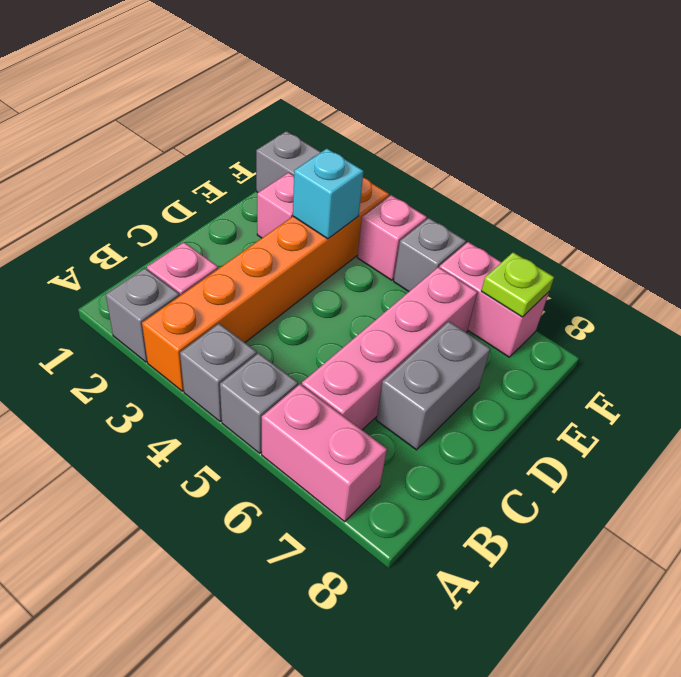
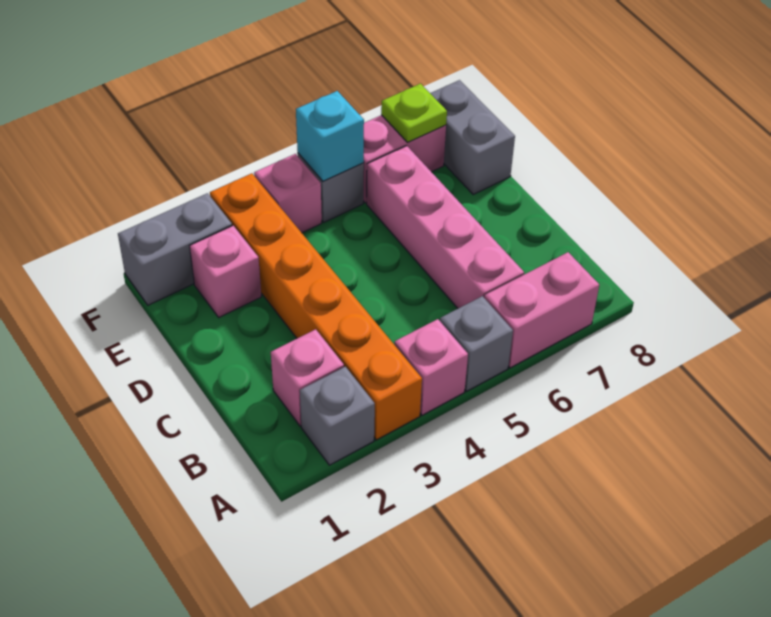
grey brick A4 level 1 -> pink brick A4 level 1
grey brick C7:D7 level 1 -> grey brick E8:F8 level 1
cyan brick E3 level 2 -> cyan brick F5 level 2

